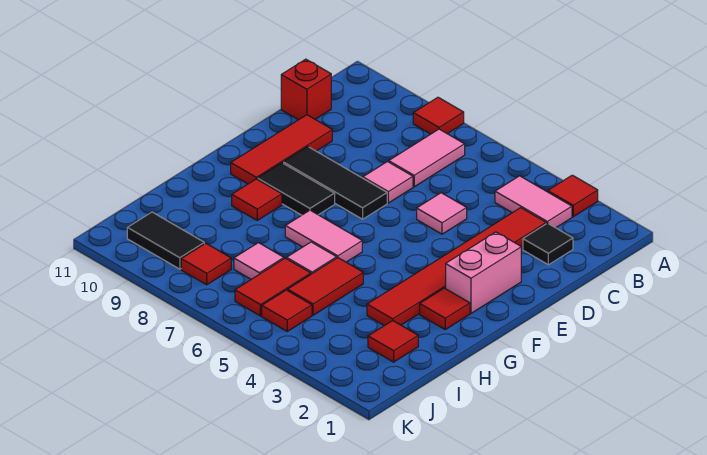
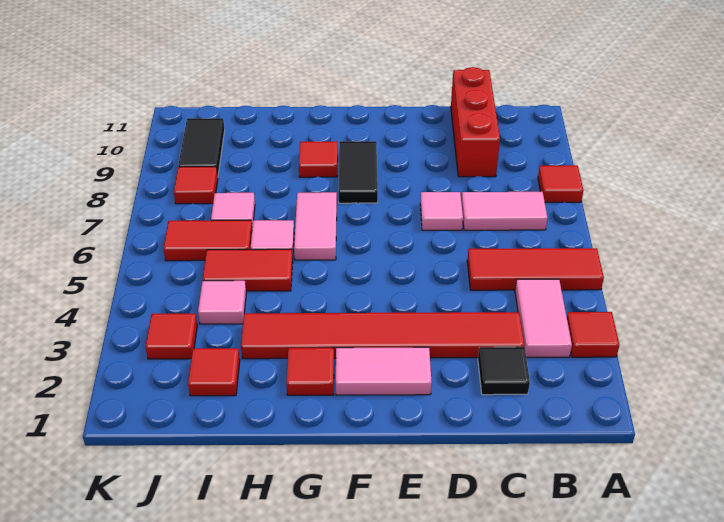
red brick C11 level 1 -> red brick C9:C11 level 1
pink tile D5 level 1 -> pink tile I4 level 1
red tile D10:F10 level 1 -> red tile A5:C5 level 1
pink brick E2:F2 level 1 -> pink tile E2:F2 level 1
black tile E7:E9 level 1 -> none
red tile J5 level 1 -> red tile J3 level 1

